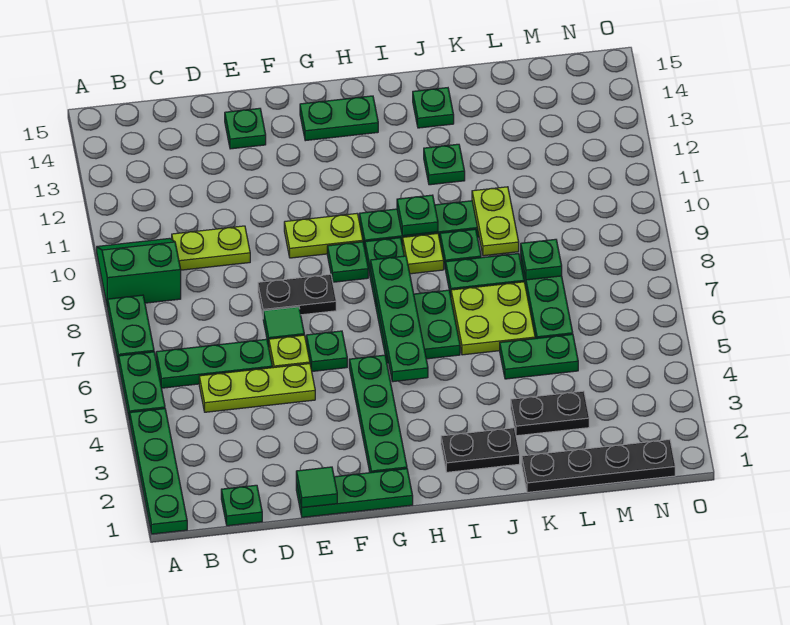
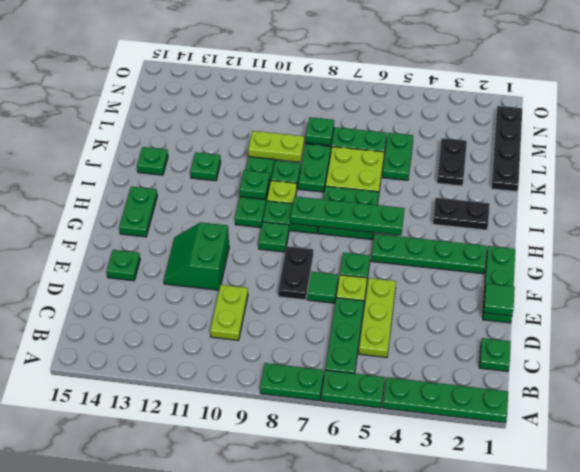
green slope A9:B10 level 1 top 9 -> green slope E11:F12 level 1 top 11
lime plate F10:G10 level 1 -> none
black plate I2:J2 level 1 -> black plate I2:I3 level 1

